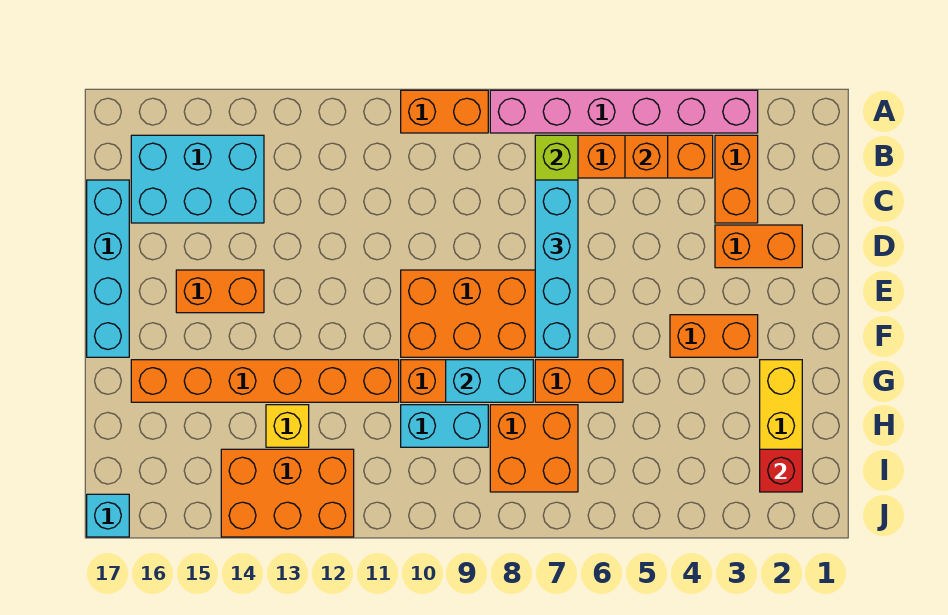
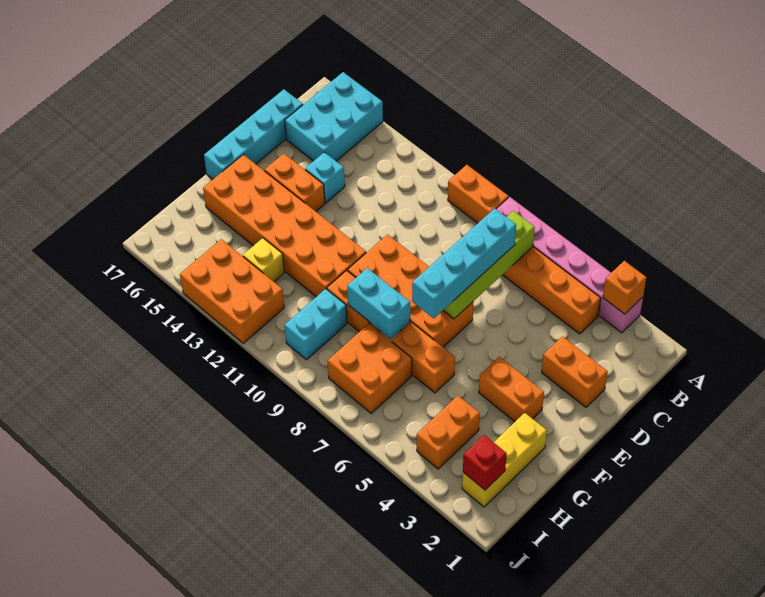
orange brick B3:C3 level 1 -> orange brick H4:I4 level 1
orange brick B5 level 2 -> orange brick A3 level 2
cyan brick B14:C16 level 1 -> cyan brick A15:C16 level 1
orange brick G11:G16 level 1 -> orange brick F11:G16 level 1
cyan brick H9:H10 level 1 -> cyan brick H10:I10 level 1
cyan brick J17 level 1 -> cyan brick D14 level 1

